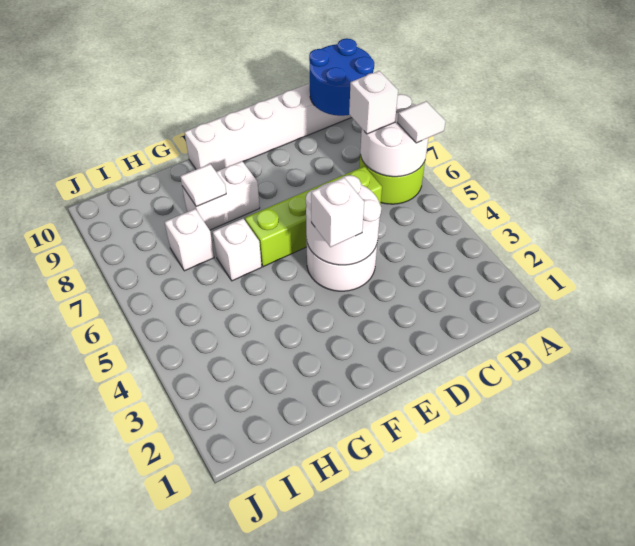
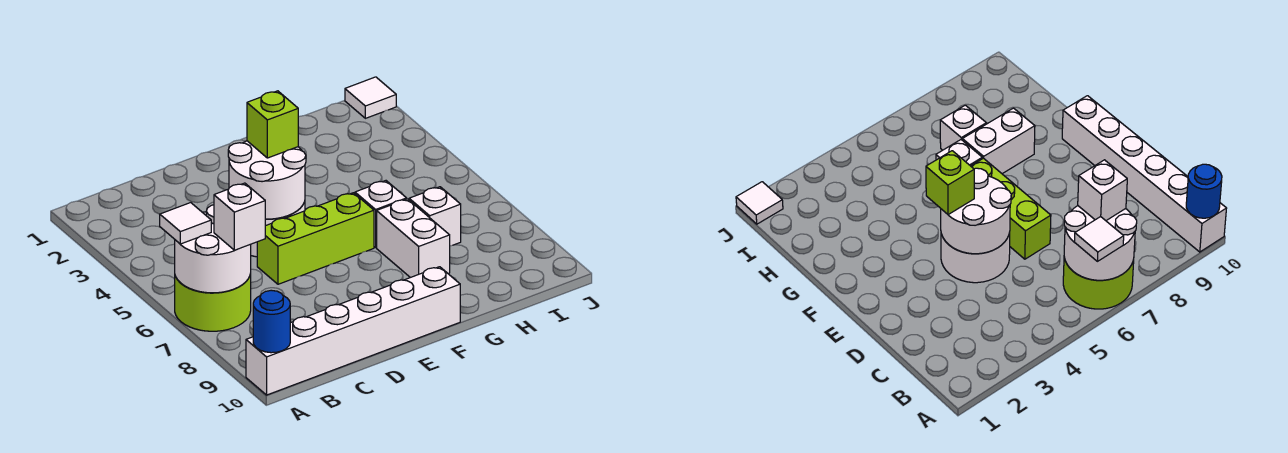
blue round brick A9:B10 level 2 -> blue round brick A10 level 2
lime brick C6:F6 level 1 -> lime brick D6:F6 level 1
white brick E4 level 3 -> lime brick E4 level 3
white brick F8:G8 level 1 -> white brick G7:G8 level 1
white tile G8 level 2 -> white tile J1 level 1

